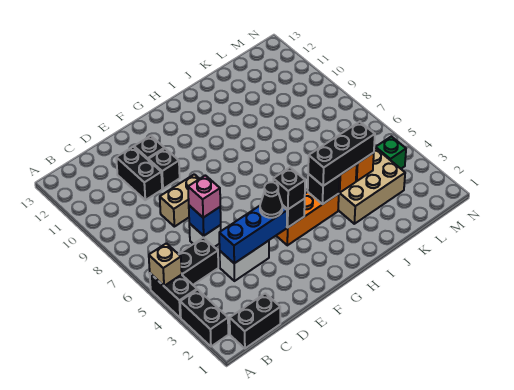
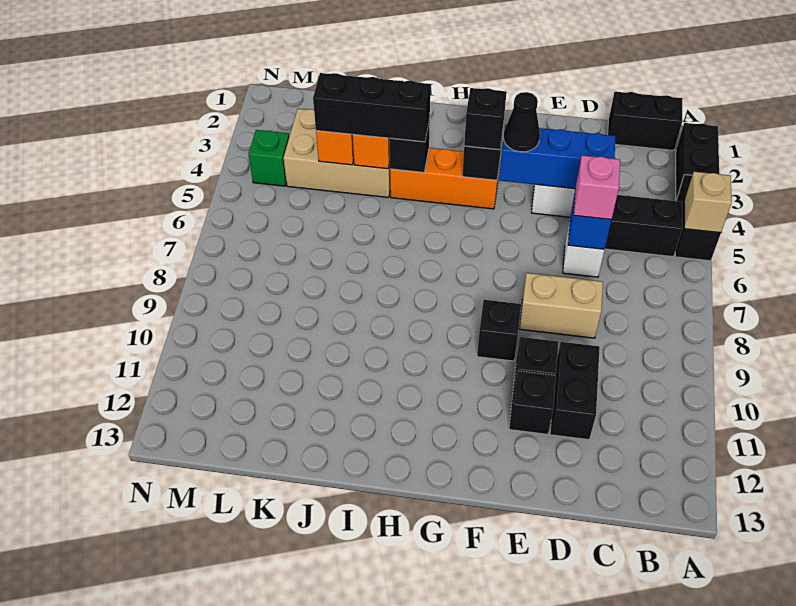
none -> black brick F9 level 1

